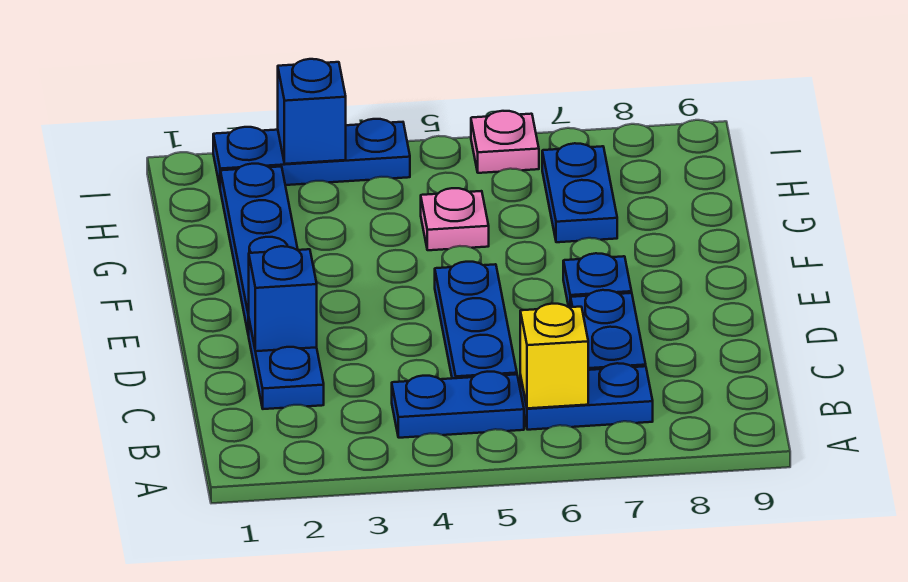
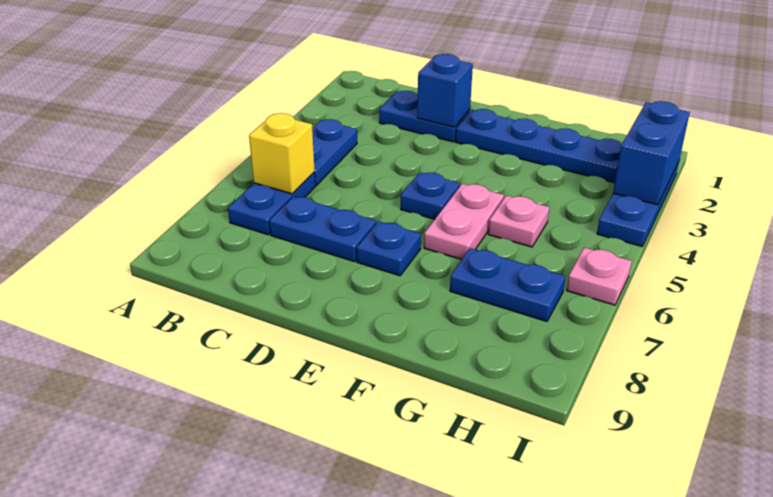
blue plate C5:E5 level 1 -> blue plate E5 level 1
none -> pink plate F5:F6 level 1
blue brick I3 level 2 -> blue brick I2:I3 level 2

